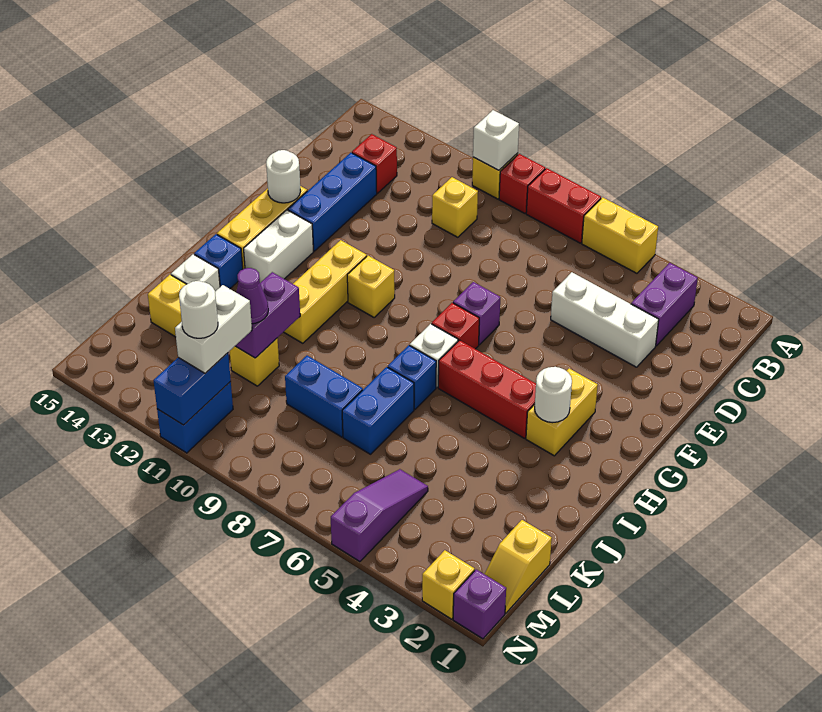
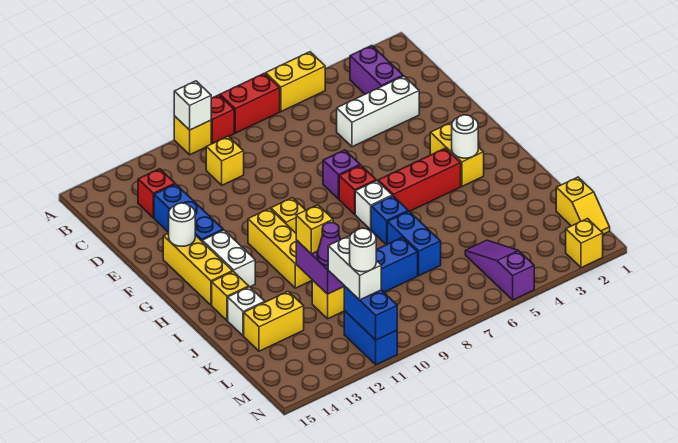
blue brick I14 level 1 -> yellow brick I14 level 1
none -> yellow brick J11 level 3
purple brick N1 level 1 -> none

